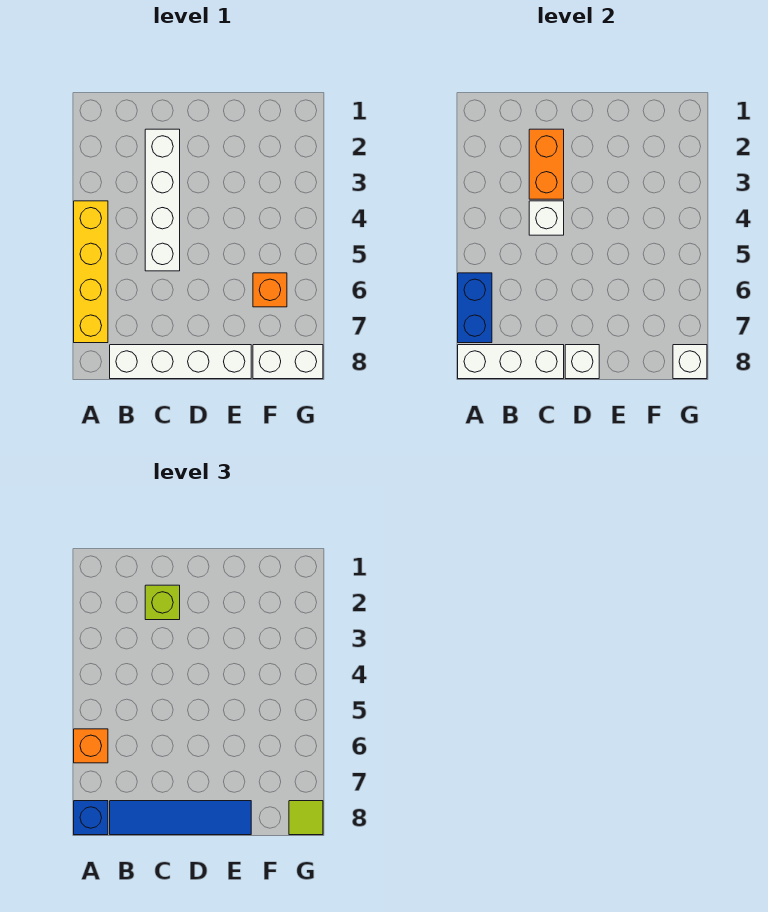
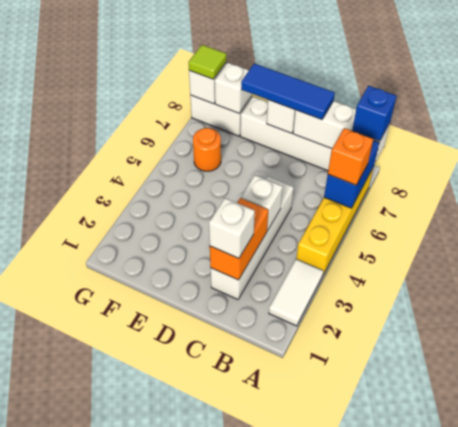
none -> white tile A2:A3 level 1
blue tile B8:E8 level 3 -> blue tile C8:E8 level 3
lime brick C2 level 3 -> white brick C2 level 3
orange brick F6 level 1 -> orange round brick F6 level 1
none -> white brick F8 level 2

